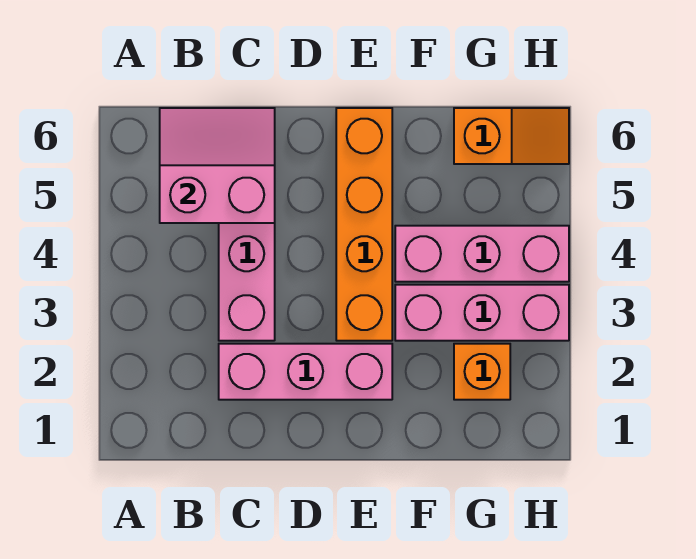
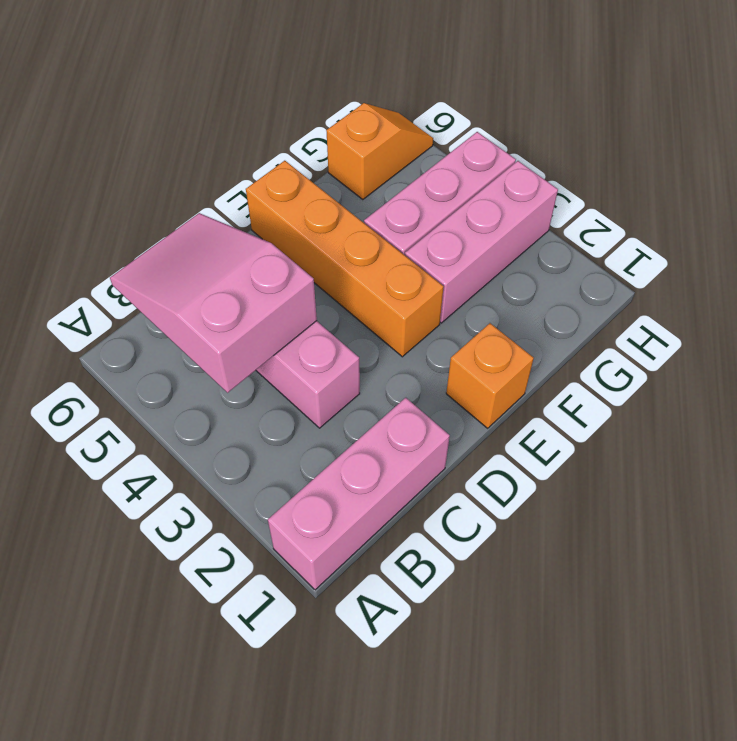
pink slope B5:C6 level 2 top 5 -> pink slope B4:C6 level 2 top 4
pink brick C2:E2 level 1 -> pink brick A1:C1 level 1
orange brick G2 level 1 -> orange brick E1 level 1

